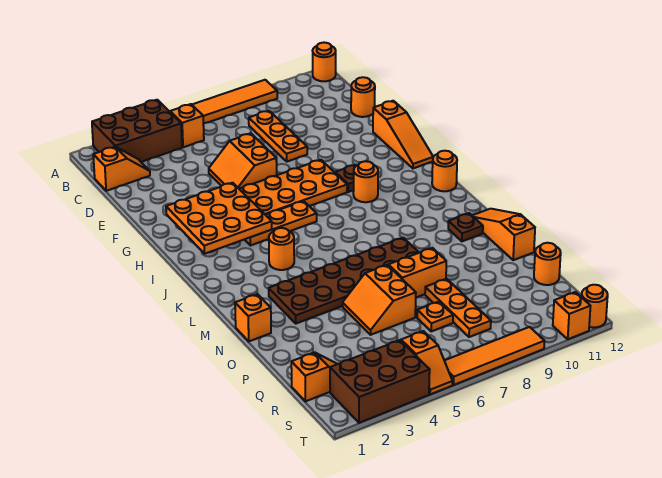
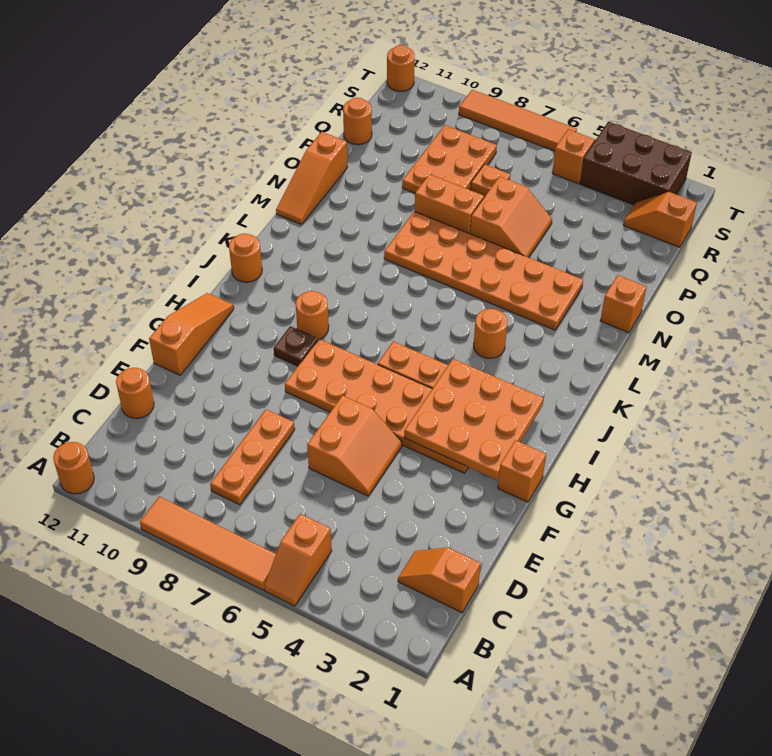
brown brick A2:B4 level 1 -> none
brown plate M3:N8 level 1 -> orange plate M3:N8 level 1
brown plate M11 level 1 -> none
orange plate P8:R8 level 1 -> orange plate P8:R9 level 1
orange brick T11 level 1 -> orange brick G1 level 1

